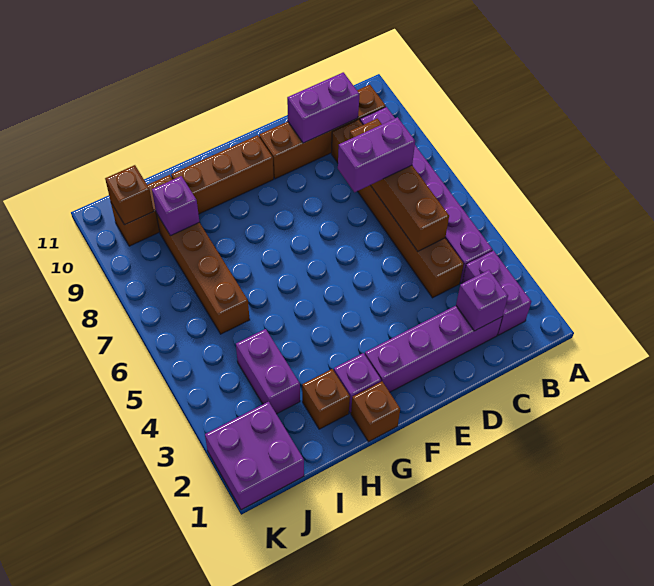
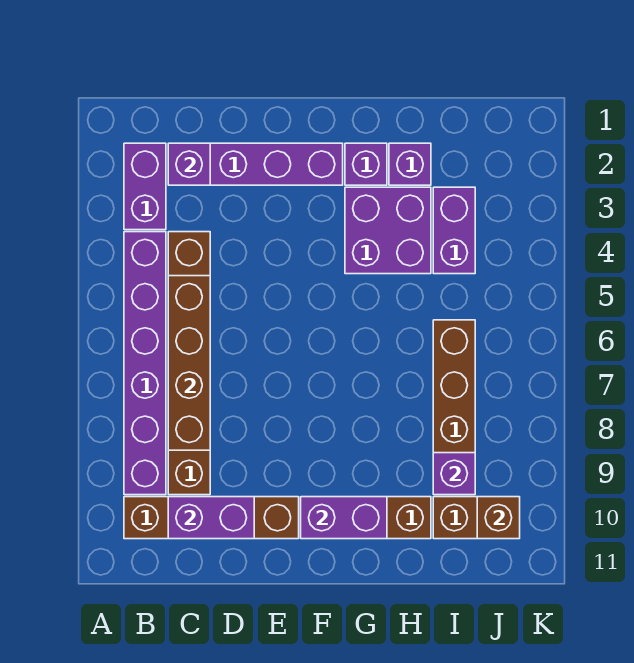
purple brick C7:D7 level 3 -> purple brick F10:G10 level 2
brown brick G1 level 1 -> none
brown brick H2 level 1 -> purple brick H2 level 1
purple brick J1:K2 level 1 -> purple brick G3:H4 level 1

